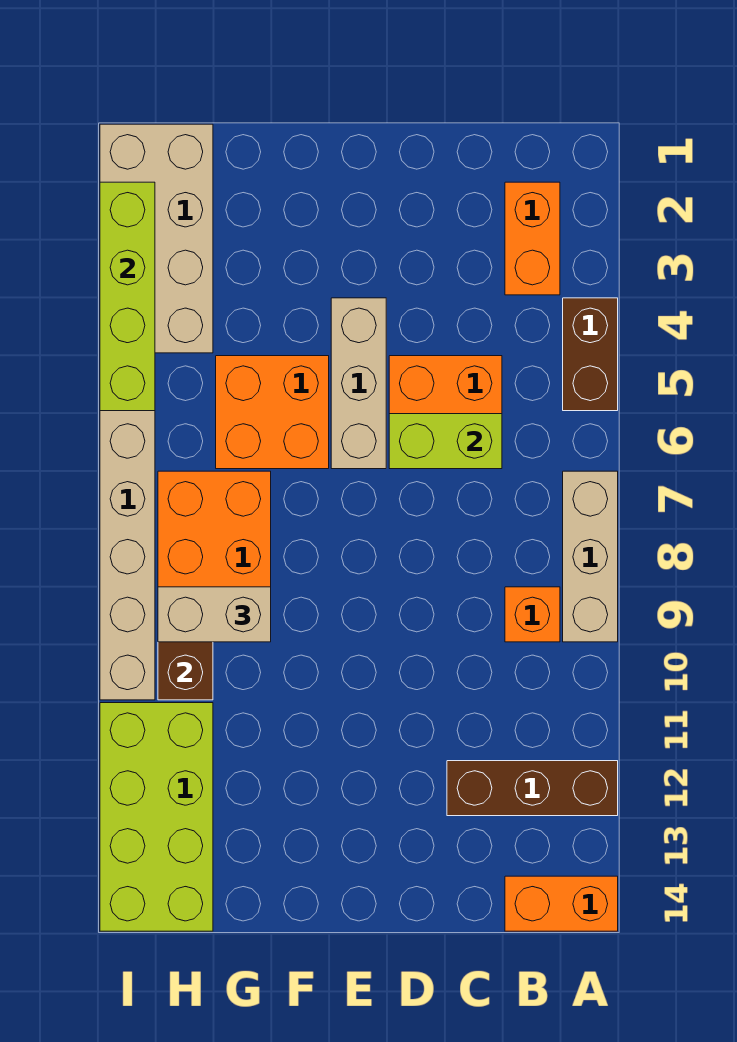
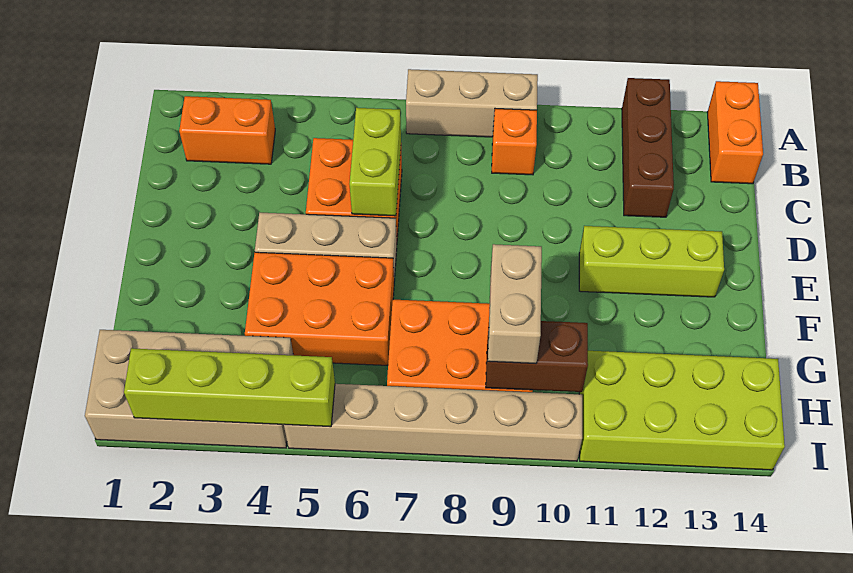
brown brick A4:A5 level 1 -> none
none -> lime brick E11:E13 level 1
orange brick F5:G6 level 1 -> orange brick F4:G6 level 1

